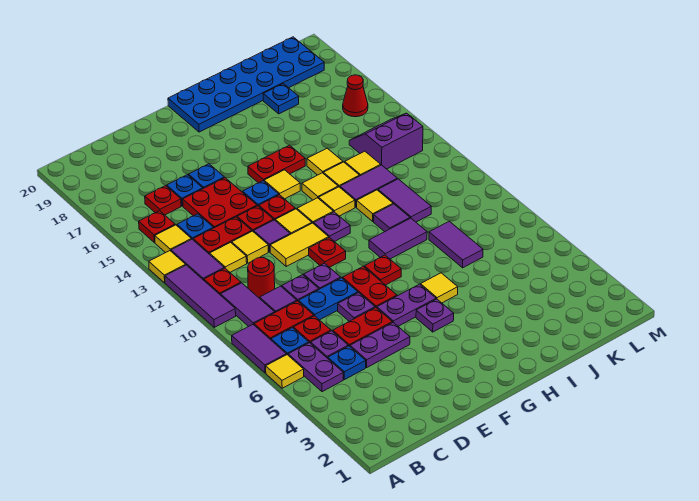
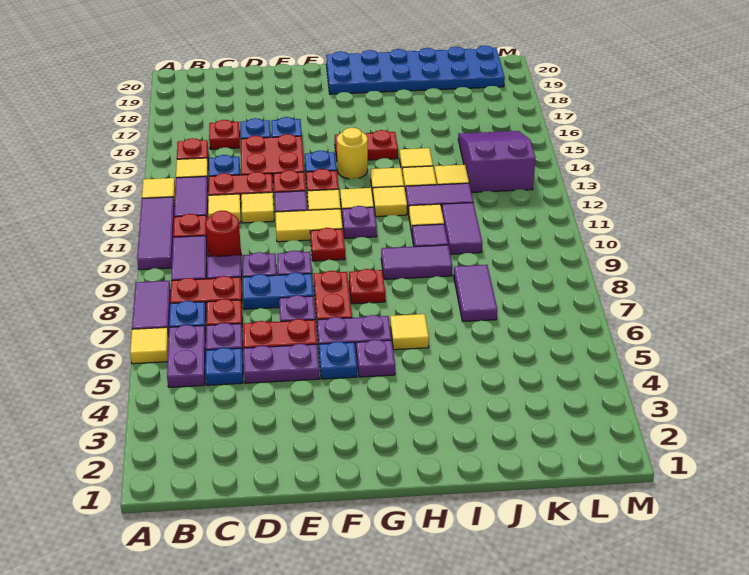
yellow tile G14 level 1 -> yellow round brick G14 level 1
blue plate J18 level 1 -> blue plate F5 level 1
purple slope K13:L14 level 1 top 13 -> purple slope K13:L15 level 1 top 13
red cone L16 level 1 -> none

